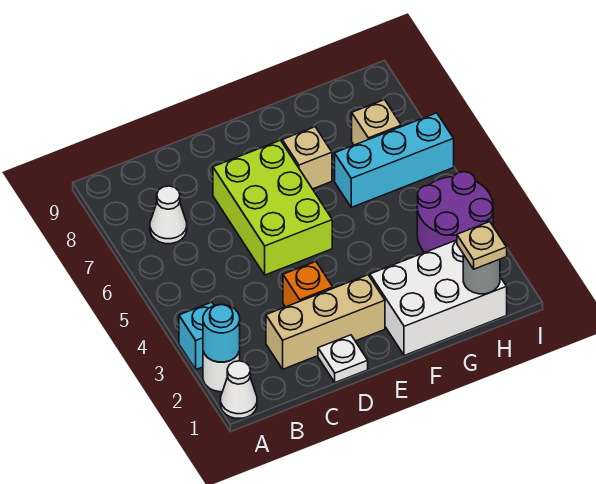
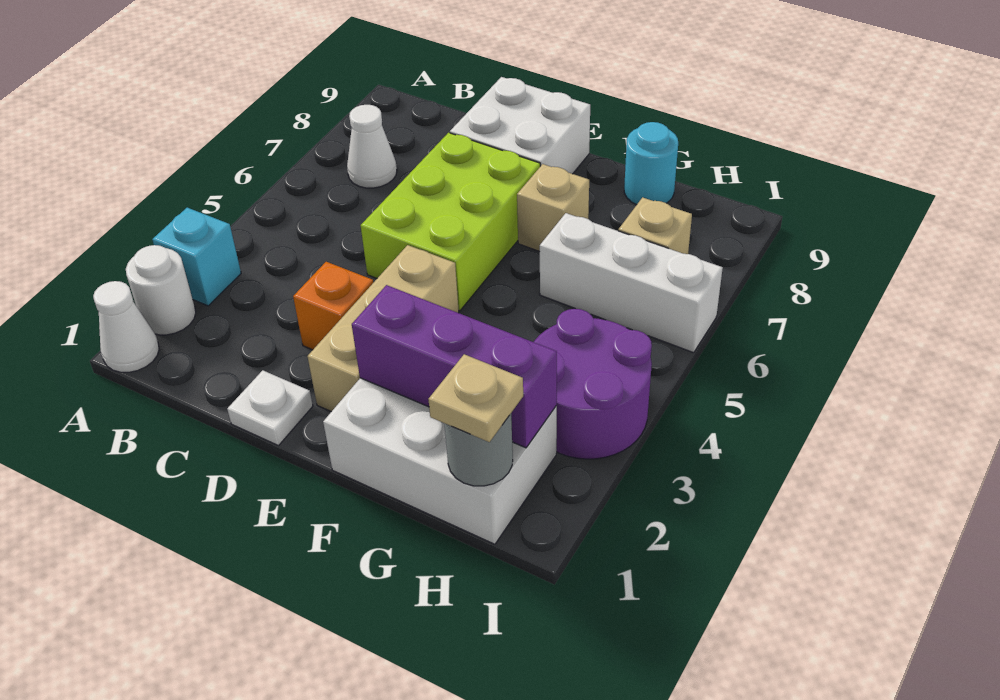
cyan round brick A2 level 2 -> cyan round brick G9 level 1
tan brick C2:E2 level 1 -> tan brick E2:E4 level 1
none -> white brick D8:E9 level 1
none -> purple brick F2:H2 level 2
cyan brick G6:I6 level 1 -> white brick G6:I6 level 1

